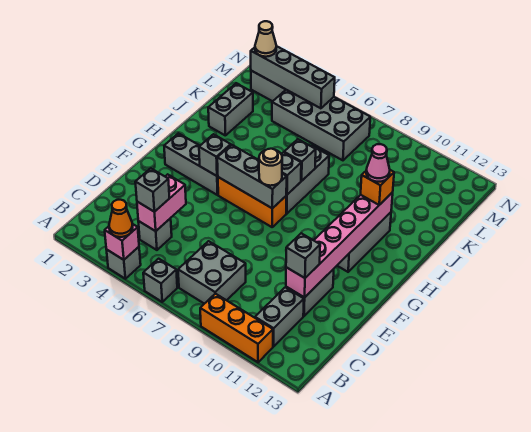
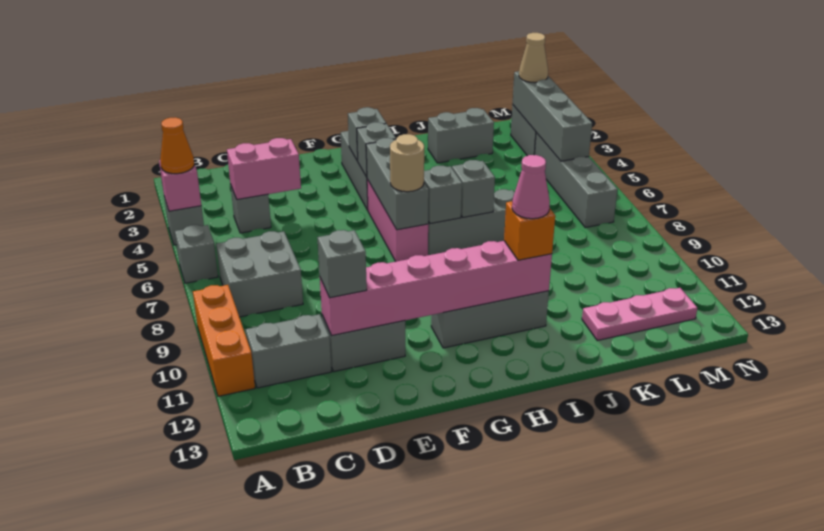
grey brick C4 level 3 -> grey brick G3 level 2
orange brick G5:G7 level 1 -> pink brick G5:G7 level 1
none -> pink plate K12:M12 level 1
grey brick L4:M7 level 1 -> grey brick M4:M7 level 1

